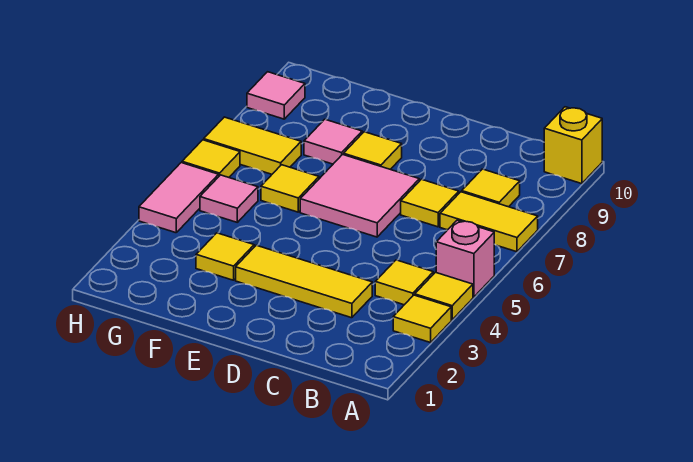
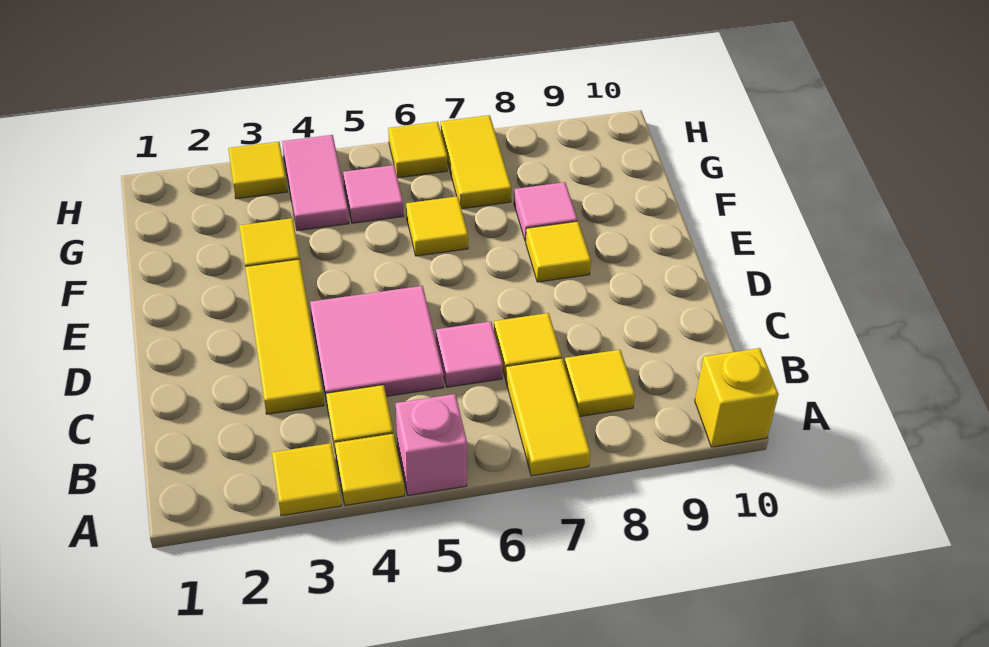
pink tile D6:E7 level 1 -> pink tile C4:D5 level 1
none -> yellow tile H3 level 1
pink tile H4:H5 level 1 -> pink tile G4:H4 level 1
pink tile H9 level 1 -> pink tile C6 level 1

